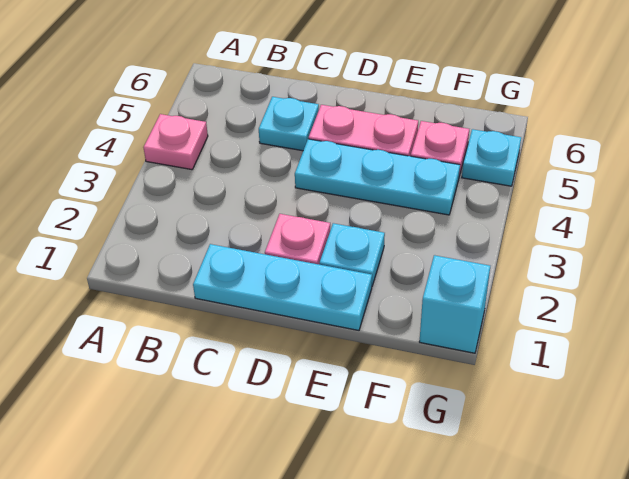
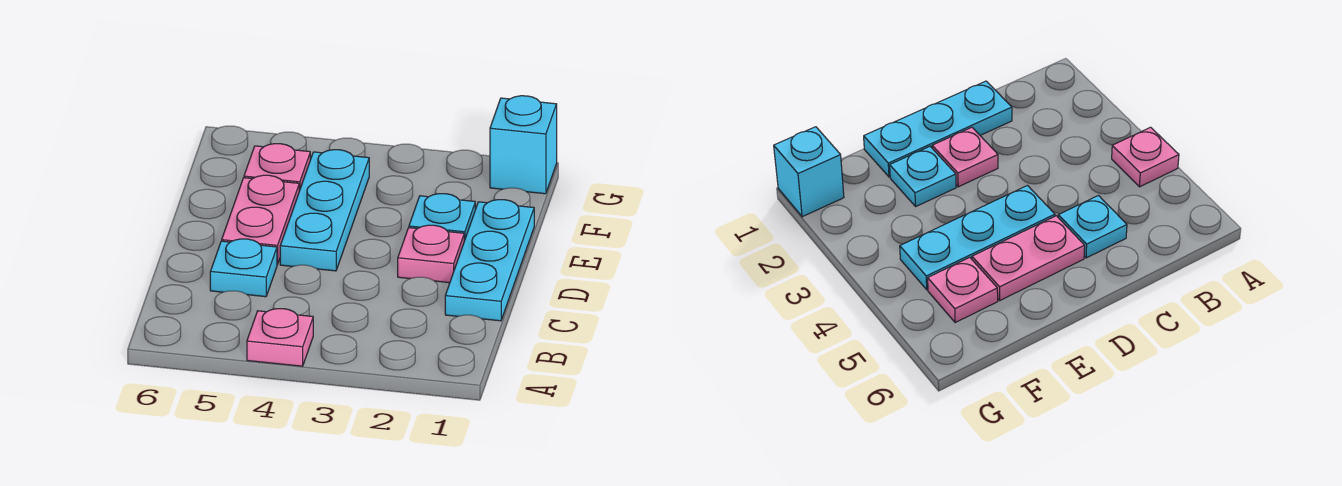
cyan plate G5 level 1 -> none

